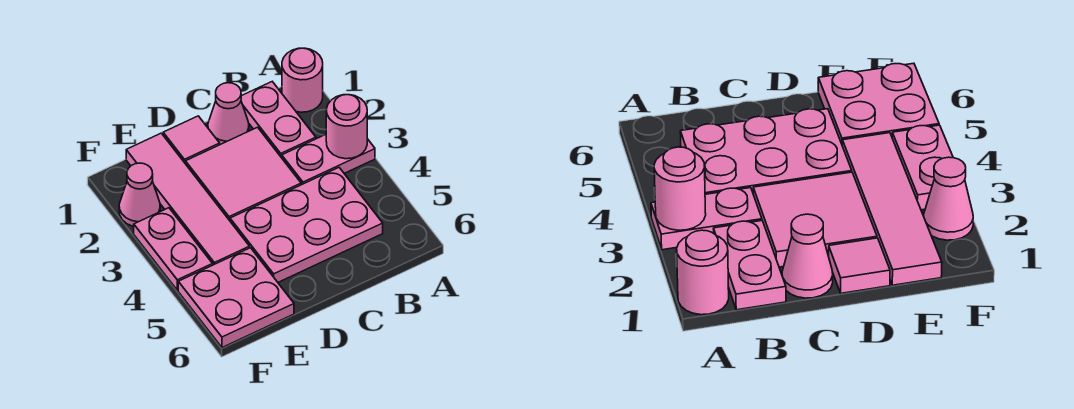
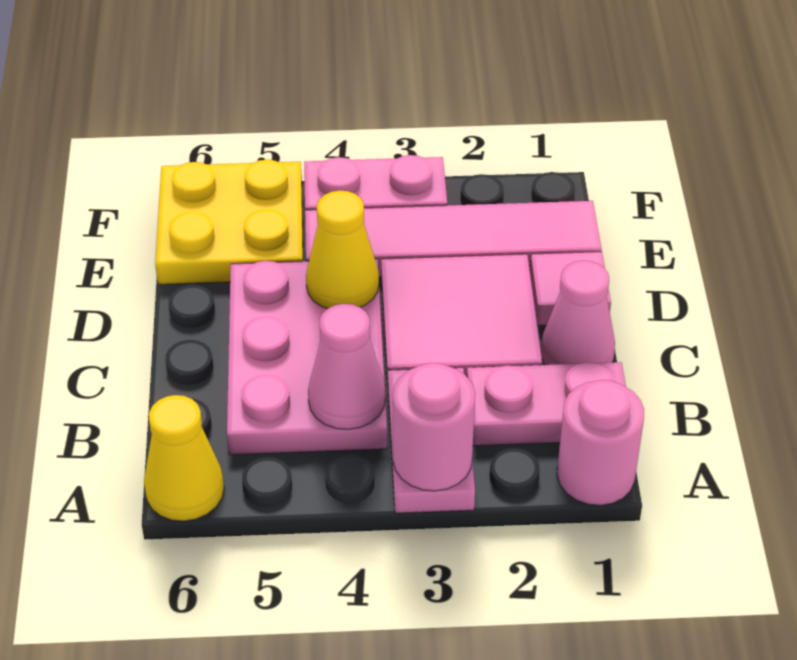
none -> yellow cone A6 level 1
none -> yellow cone D4 level 2
pink plate E5:F6 level 1 -> yellow plate E5:F6 level 1
pink cone F2 level 1 -> pink cone B4 level 2

